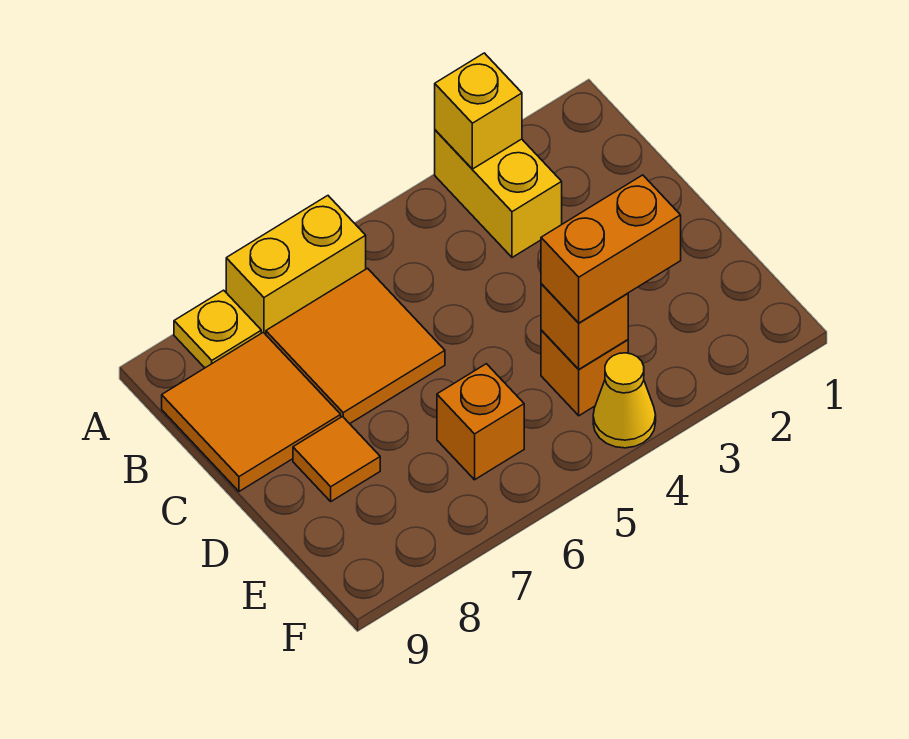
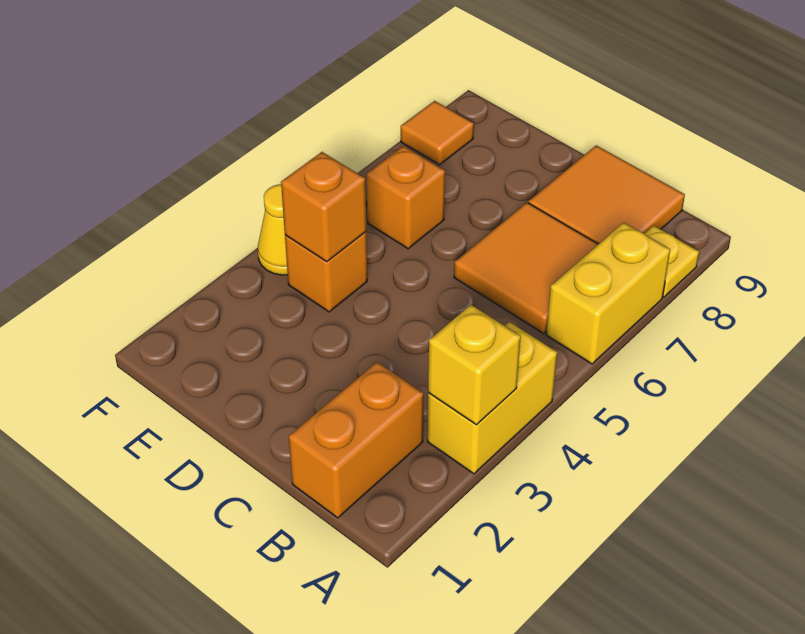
yellow brick A3:B3 level 1 -> yellow brick A3:A4 level 1
orange tile D8 level 1 -> orange tile F8 level 1
orange brick E3:E4 level 3 -> orange brick B1:B2 level 1

